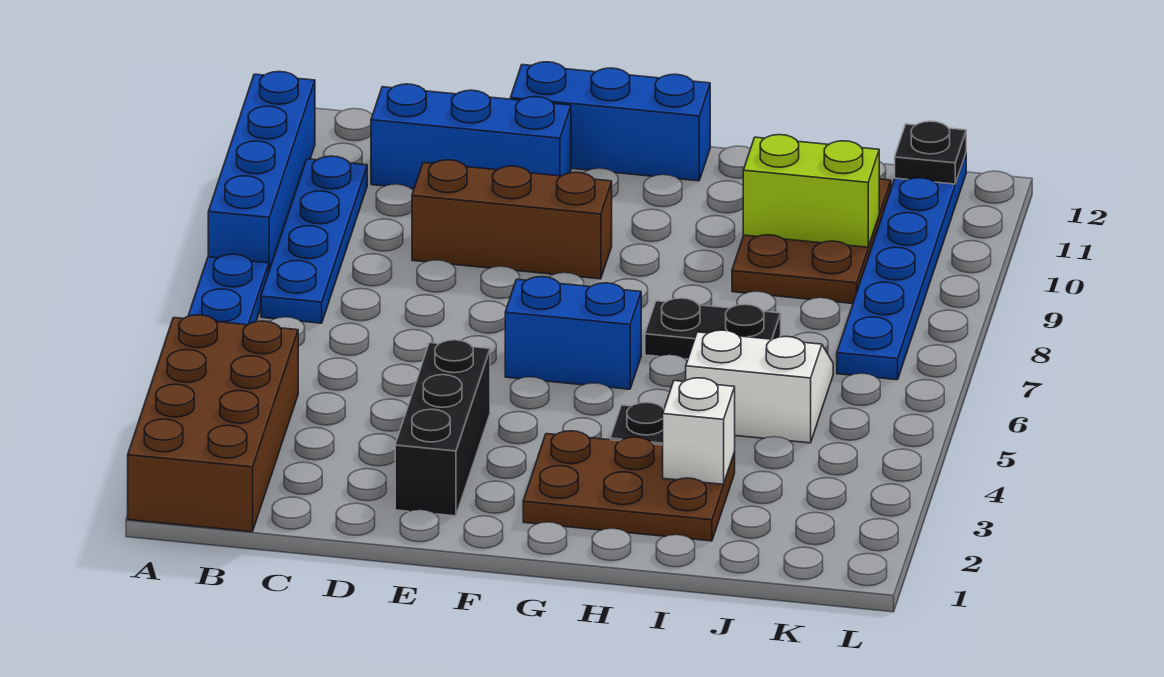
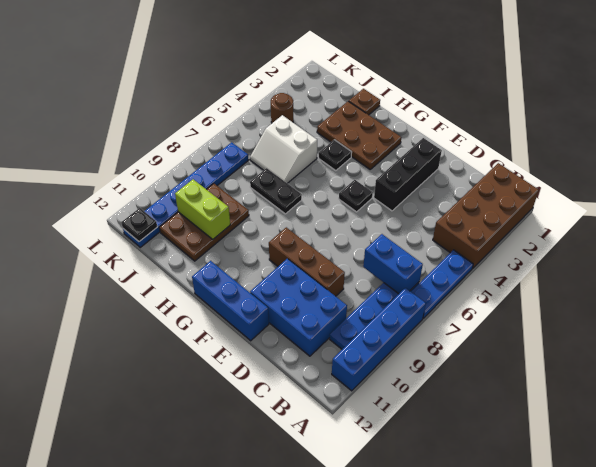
blue brick C11:E11 level 1 -> blue brick C10:E11 level 1
none -> black plate F5 level 1
blue brick F6:G6 level 1 -> blue brick B7:C7 level 2
none -> brown plate I1 level 1
white brick I3 level 2 -> none
none -> brown round brick K4 level 1

